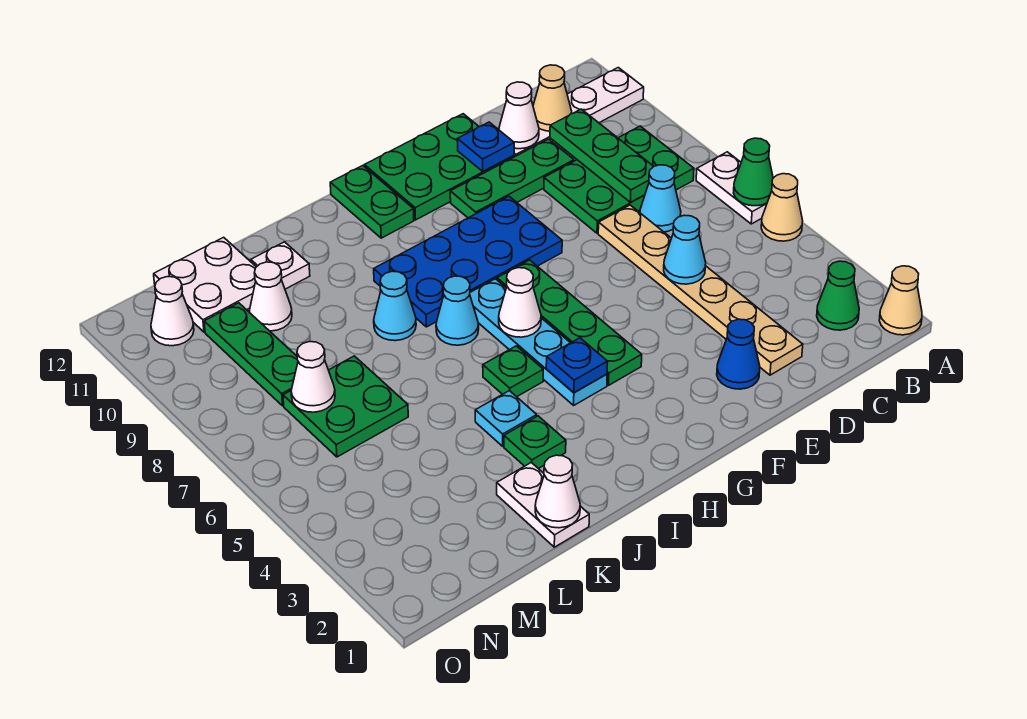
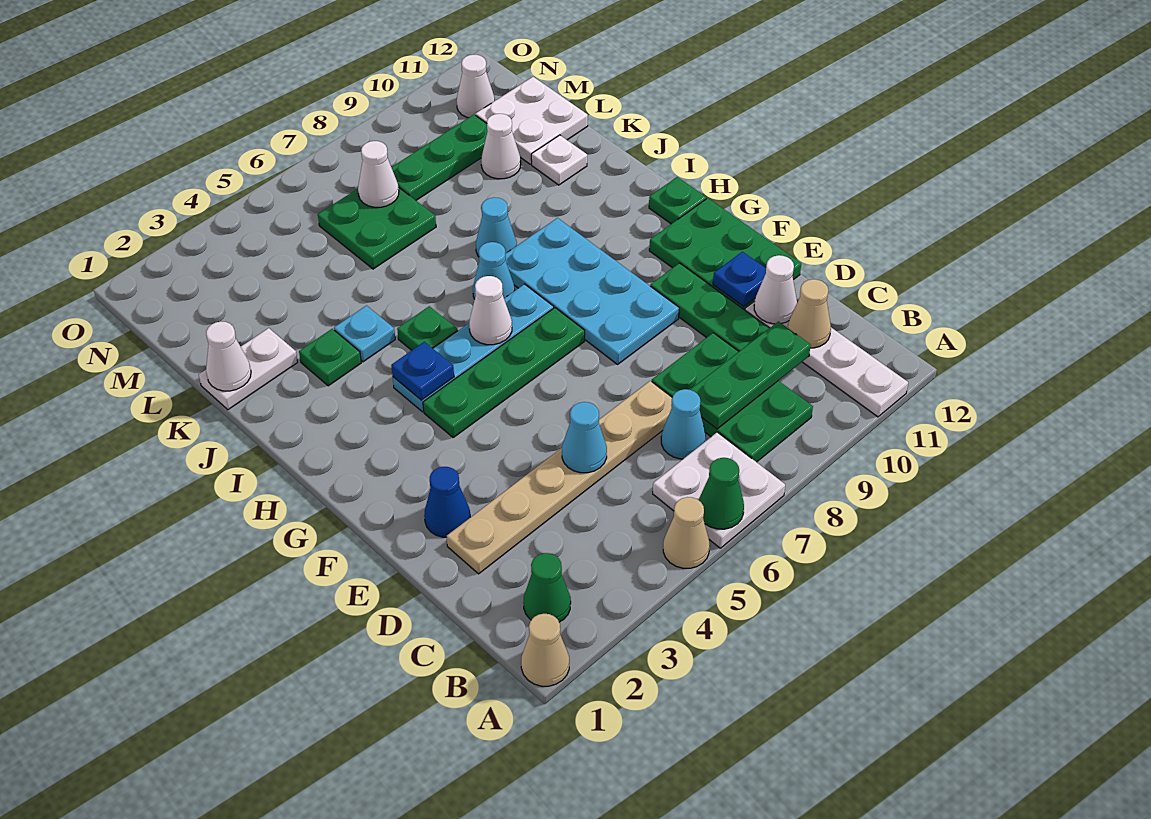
white plate A6:A7 level 1 -> white plate A6:B7 level 1
blue plate F8:I9 level 1 -> cyan plate F8:I9 level 1
green plate H11:H12 level 1 -> green plate H12 level 1

